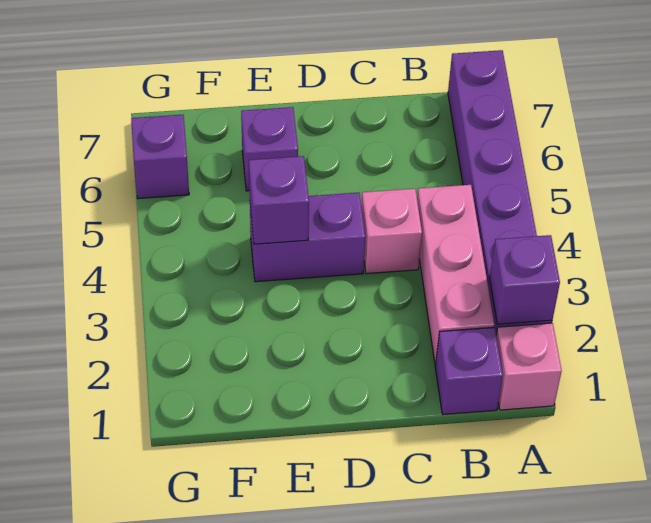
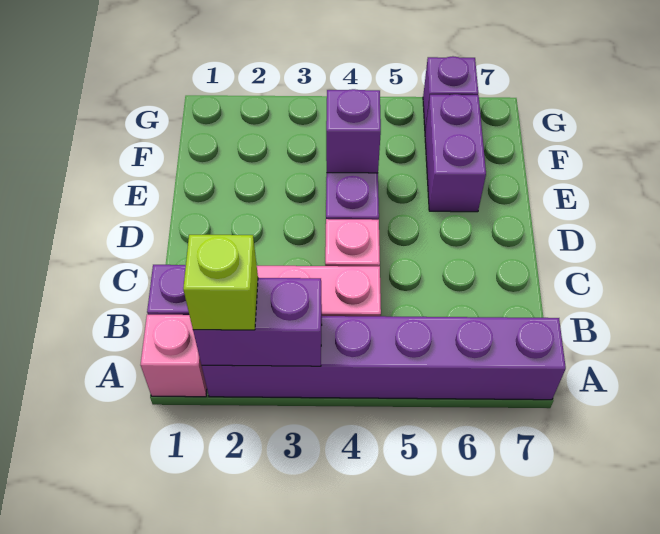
purple brick A2 level 2 -> purple brick A2:A3 level 2
none -> lime brick A2 level 3
purple brick E6 level 1 -> purple brick E6:F6 level 1

